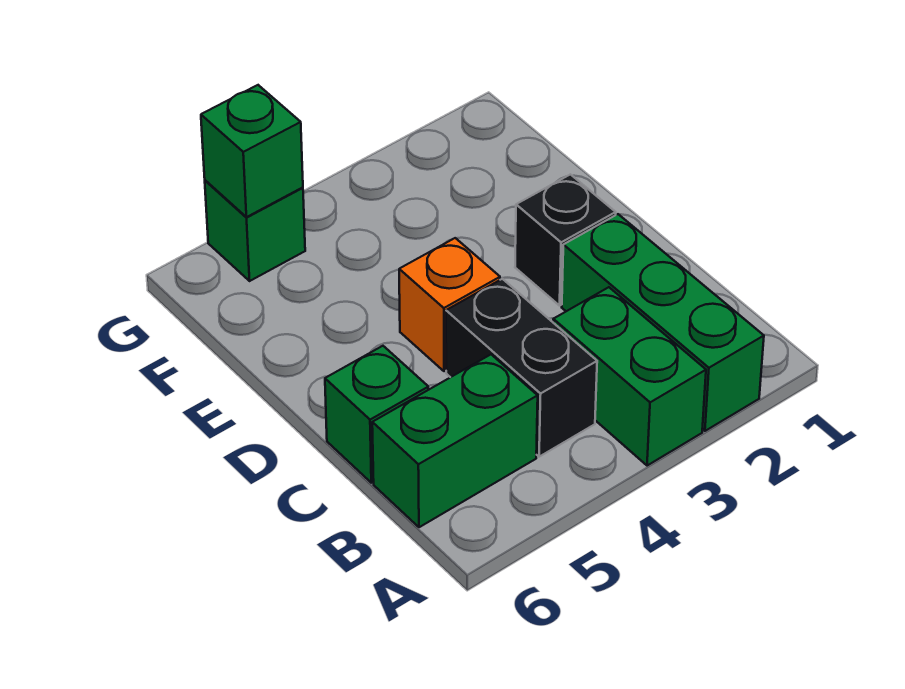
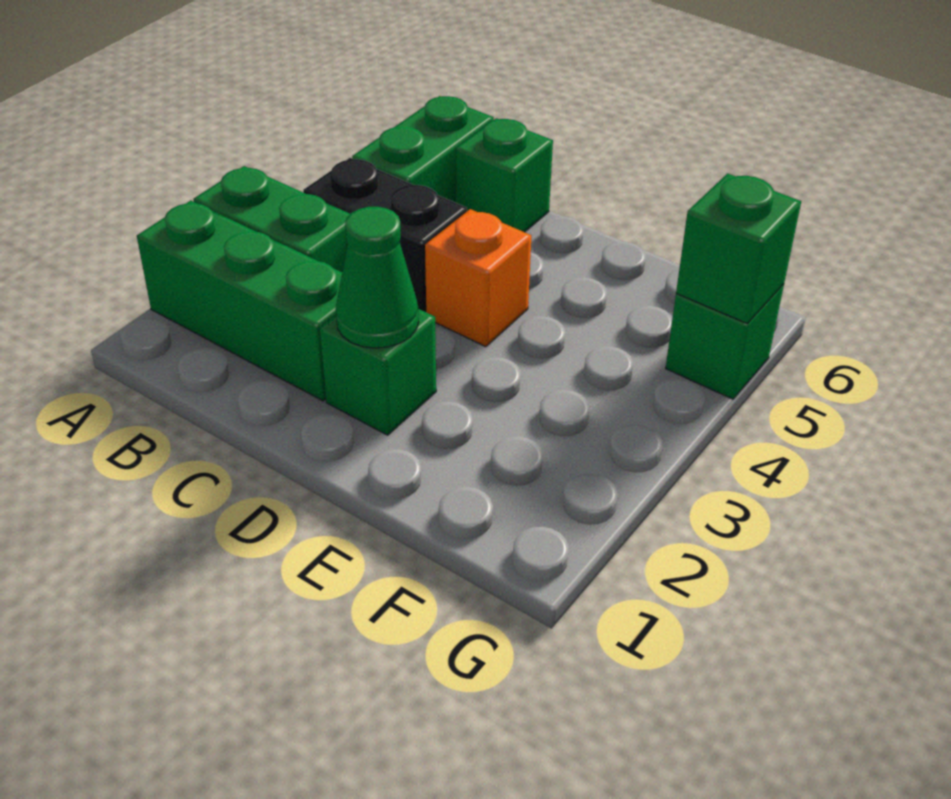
black brick D2 level 1 -> green brick D2 level 1
none -> green cone D2 level 2

